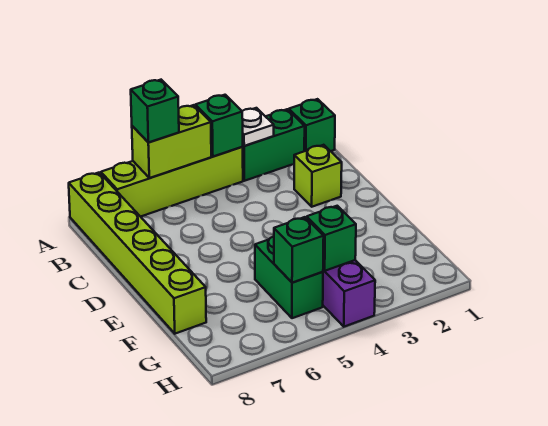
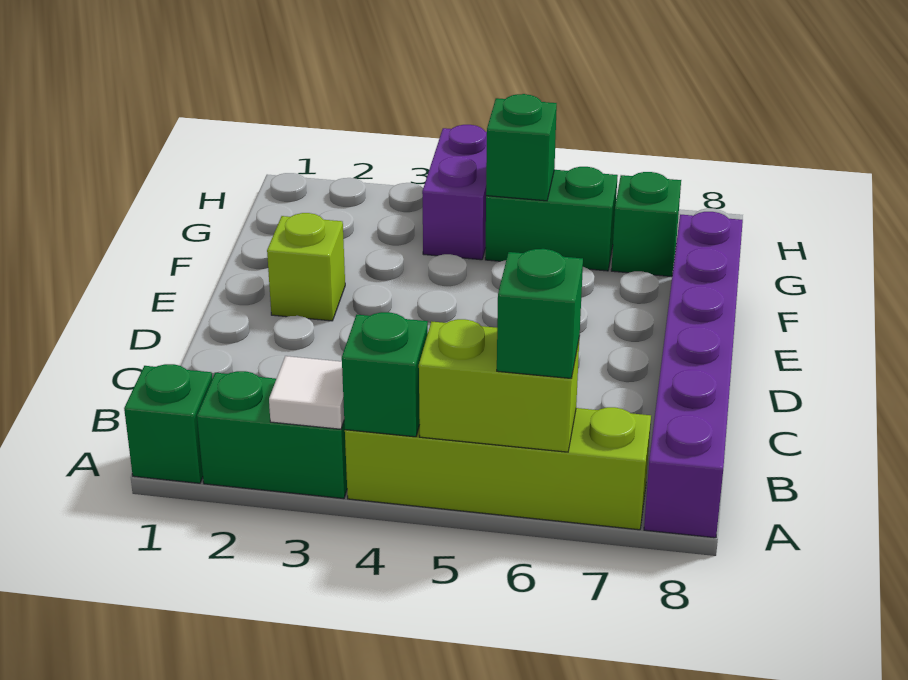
white plate A3 level 2 -> white tile A3 level 2
lime brick A8:F8 level 1 -> purple brick A8:F8 level 1
lime brick C2 level 1 -> lime brick E2 level 1
green brick F5:G5 level 1 -> green brick G5:G6 level 1
green brick G4 level 2 -> green brick G7 level 1

